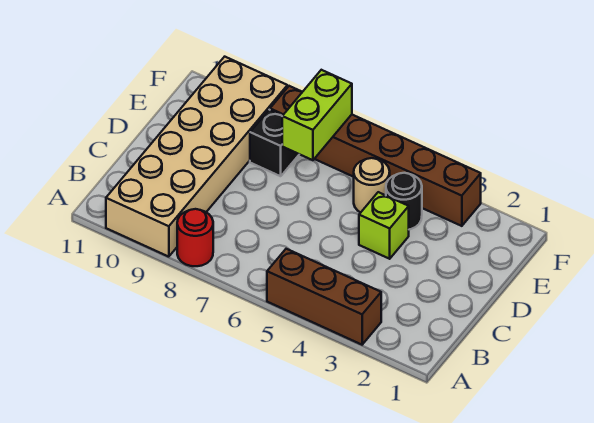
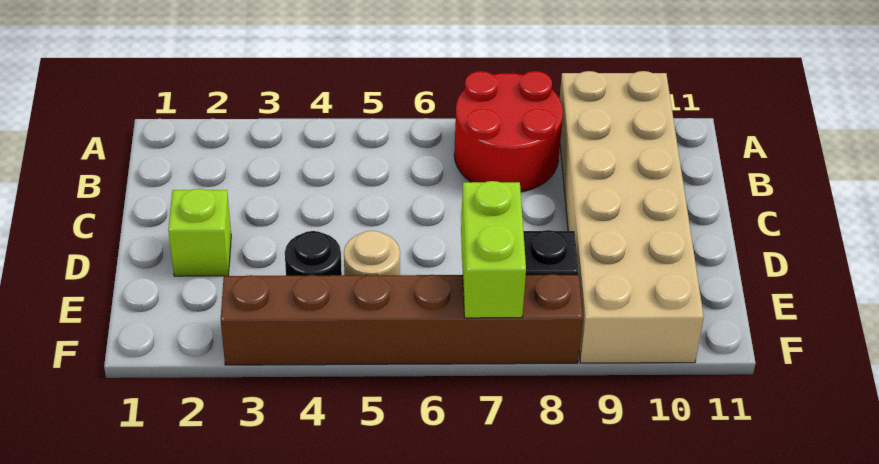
brown brick A3:A5 level 1 -> none
red round brick A8 level 1 -> red round brick A7:B8 level 1
lime brick D4 level 1 -> lime brick D2 level 1

